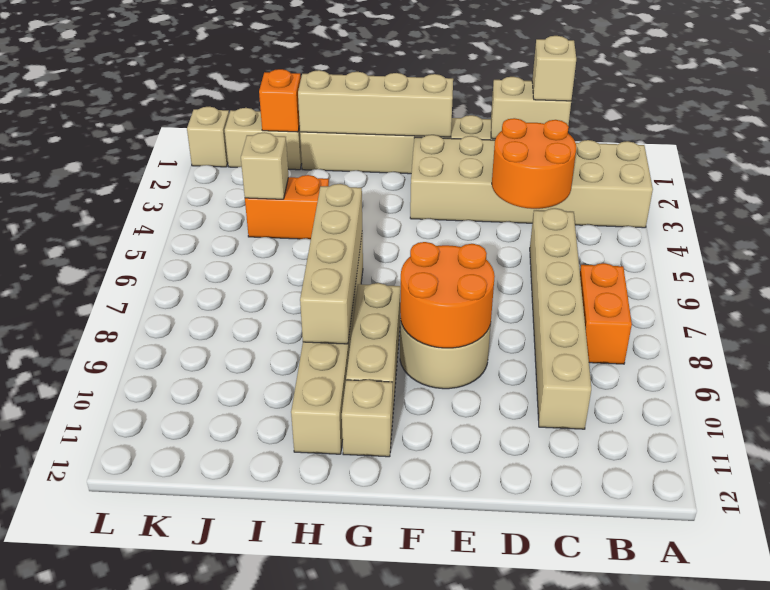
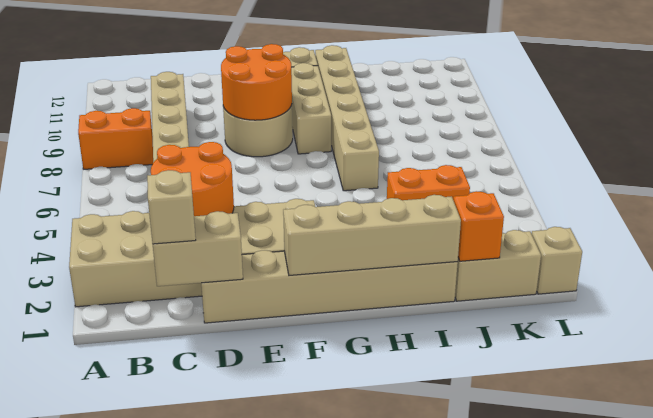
orange brick B7:B8 level 1 -> orange brick A8:B8 level 1
tan brick H6:H9 level 2 -> none
tan brick J4 level 2 -> none

